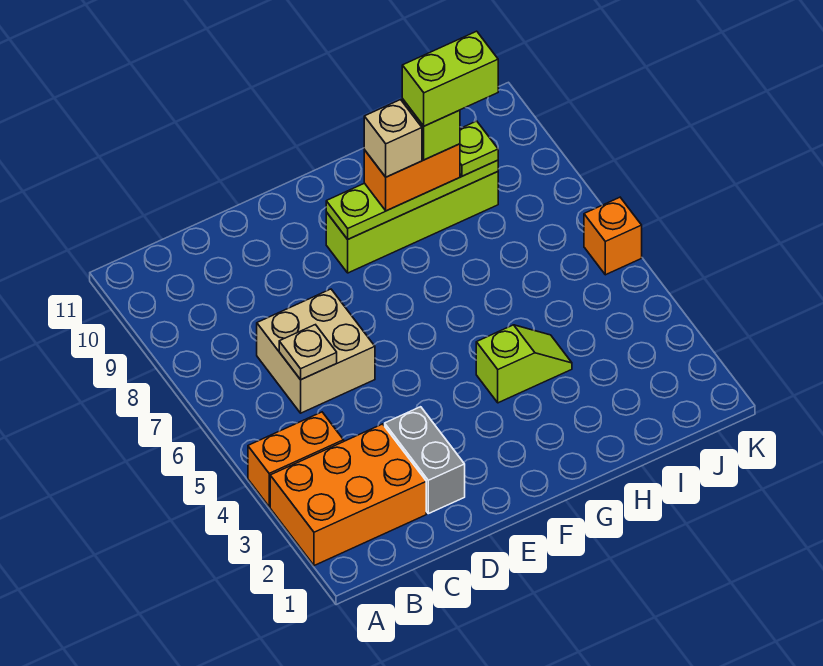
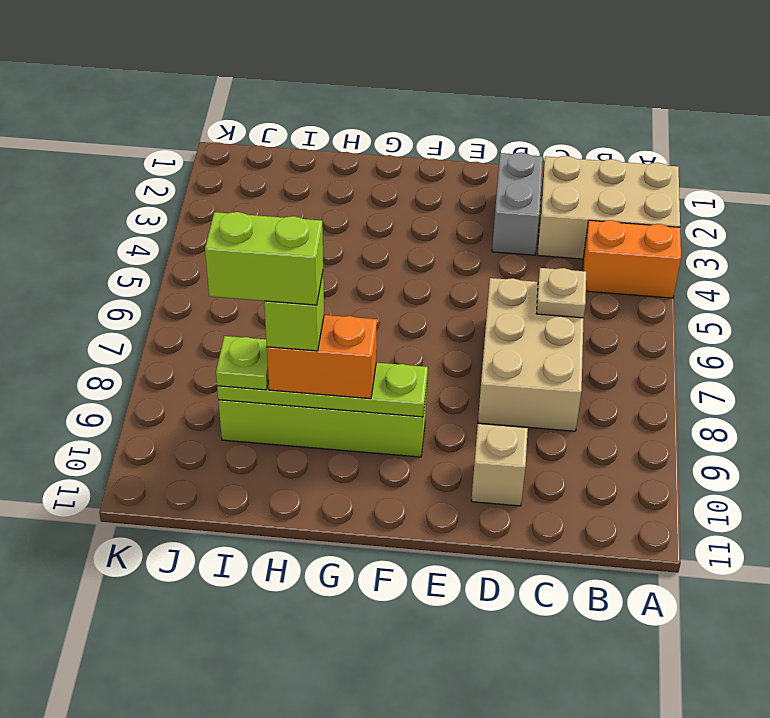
orange brick A2:C3 level 1 -> tan brick A2:C3 level 1
tan brick C6:D7 level 1 -> tan brick C6:D8 level 1
lime slope G4:H4 level 1 top G -> none
tan brick G9 level 4 -> tan brick D10 level 1
orange brick K6 level 1 -> none

